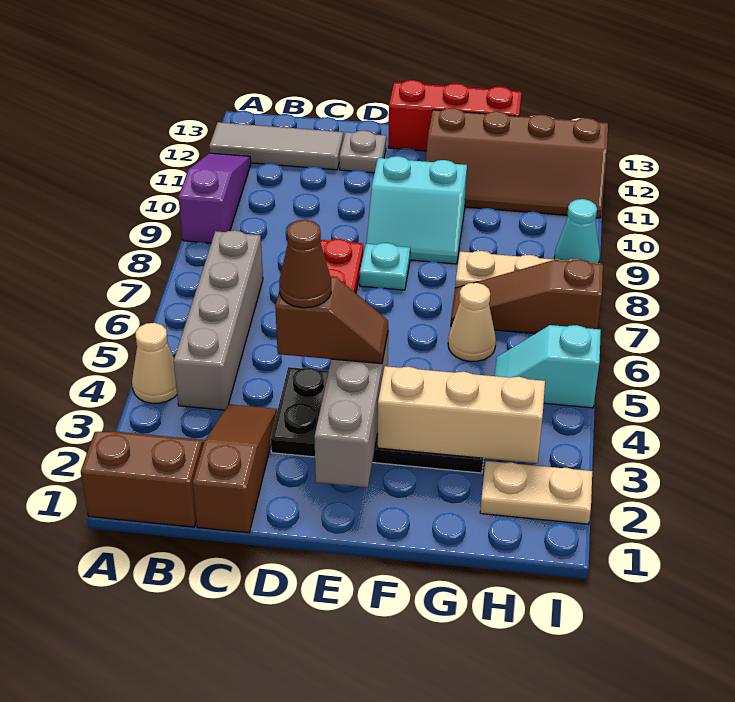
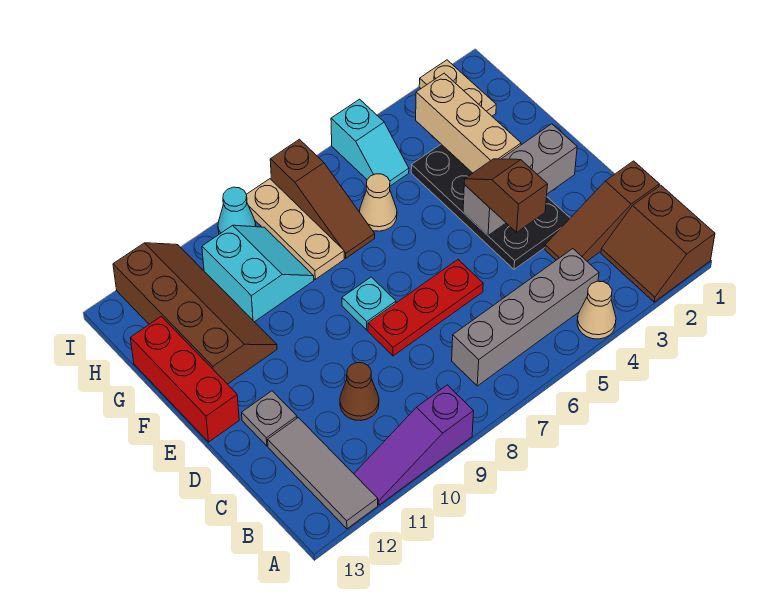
brown cone D4 level 4 -> brown cone C10 level 1
cyan slope E9:F10 level 1 top 10 -> cyan slope G9:H10 level 1 top 10

